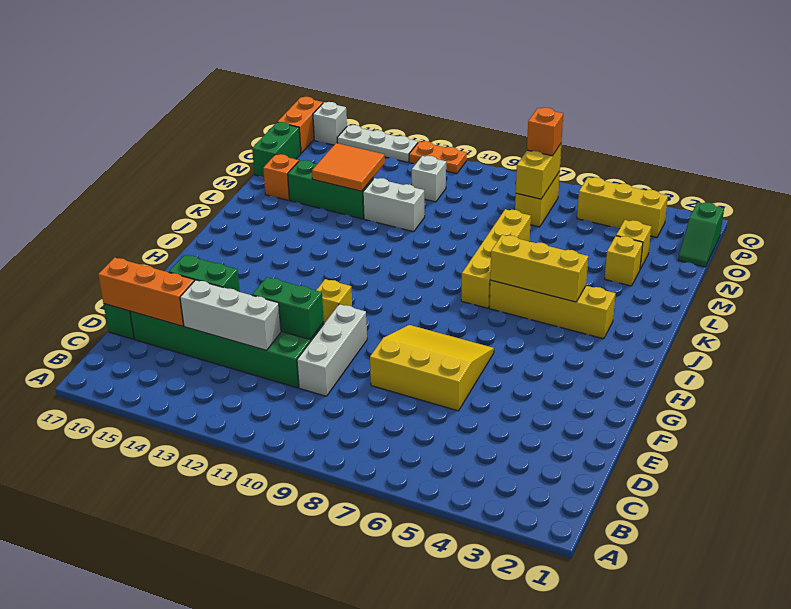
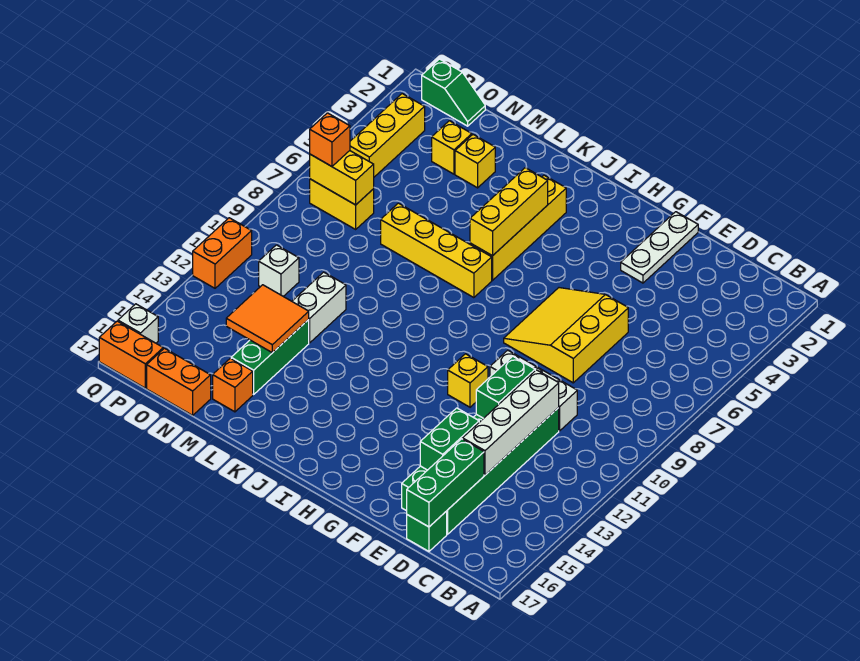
white brick D12:D14 level 2 -> white brick D11:D14 level 2
orange brick D15:D17 level 2 -> green brick D15:D17 level 2
green brick N17:O17 level 1 -> orange brick N17:O17 level 1
orange plate Q11:Q12 level 1 -> orange brick Q11:Q12 level 1
white plate Q13:Q15 level 1 -> white plate F1:F3 level 1

